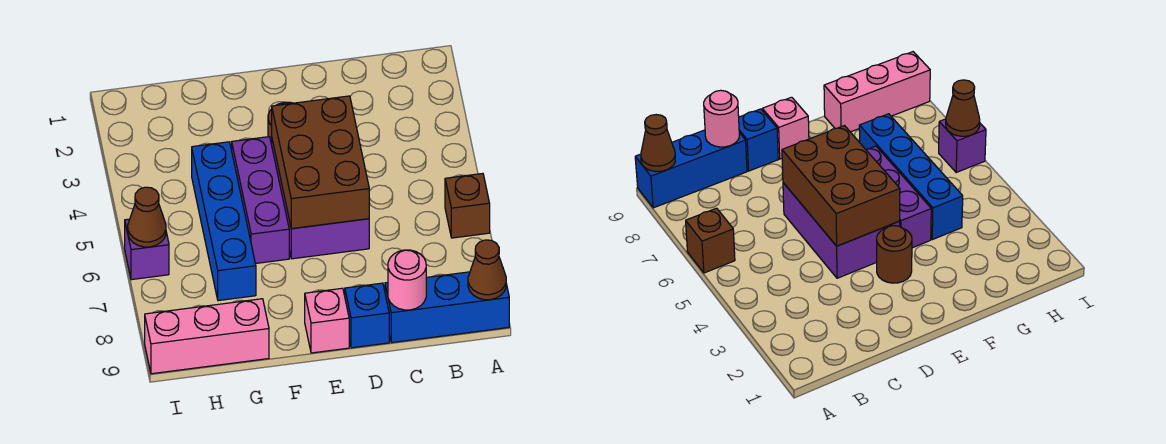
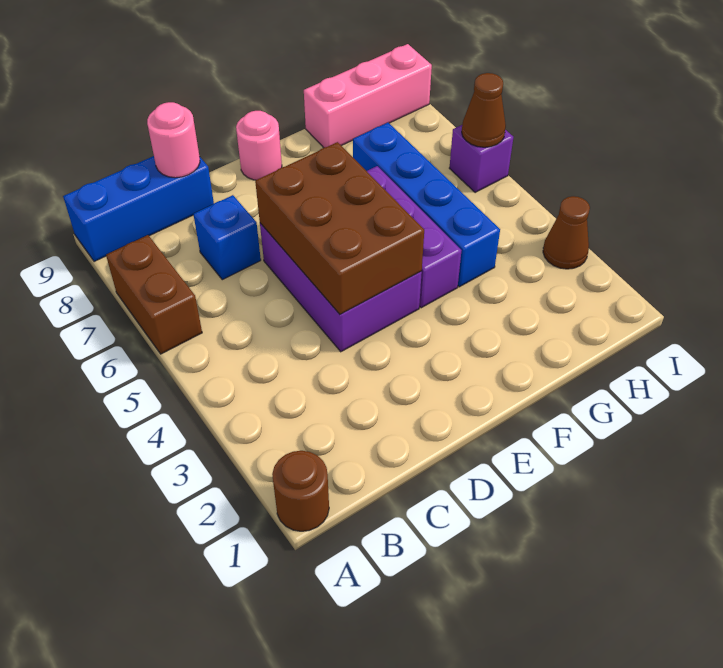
brown brick A6 level 1 -> brown brick A6:A7 level 1
brown cone A9 level 2 -> brown cone I3 level 1
blue brick D9 level 1 -> blue brick C7 level 1
brown round brick E3 level 1 -> brown round brick A1 level 1
pink brick E9 level 1 -> pink round brick E9 level 1

